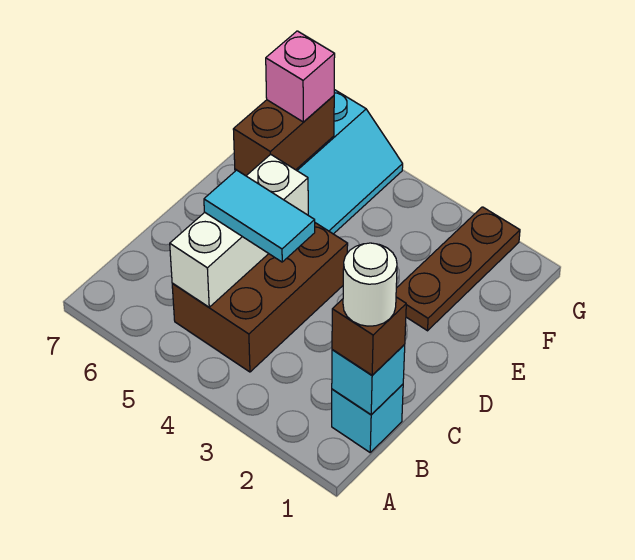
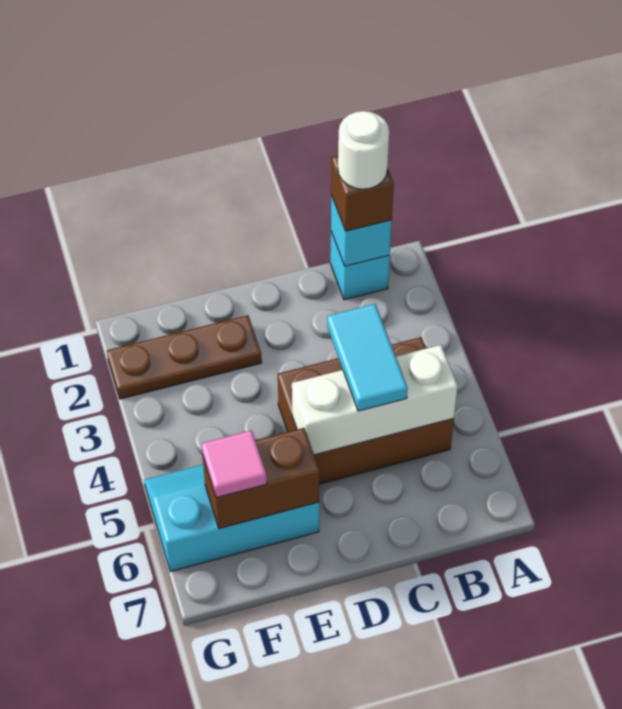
pink brick F6 level 3 -> pink tile F6 level 3

